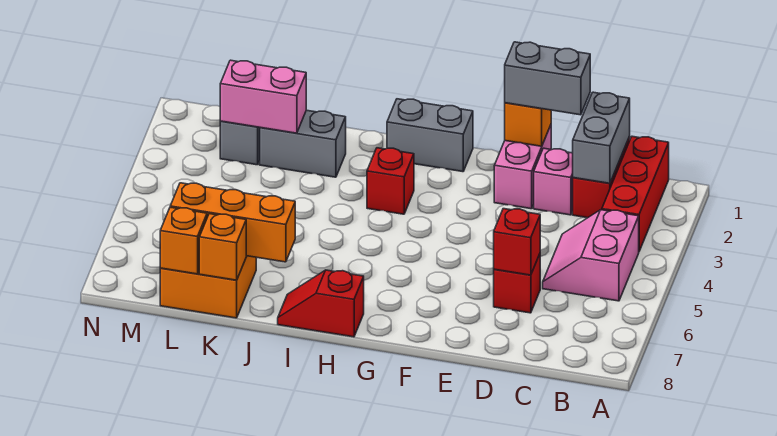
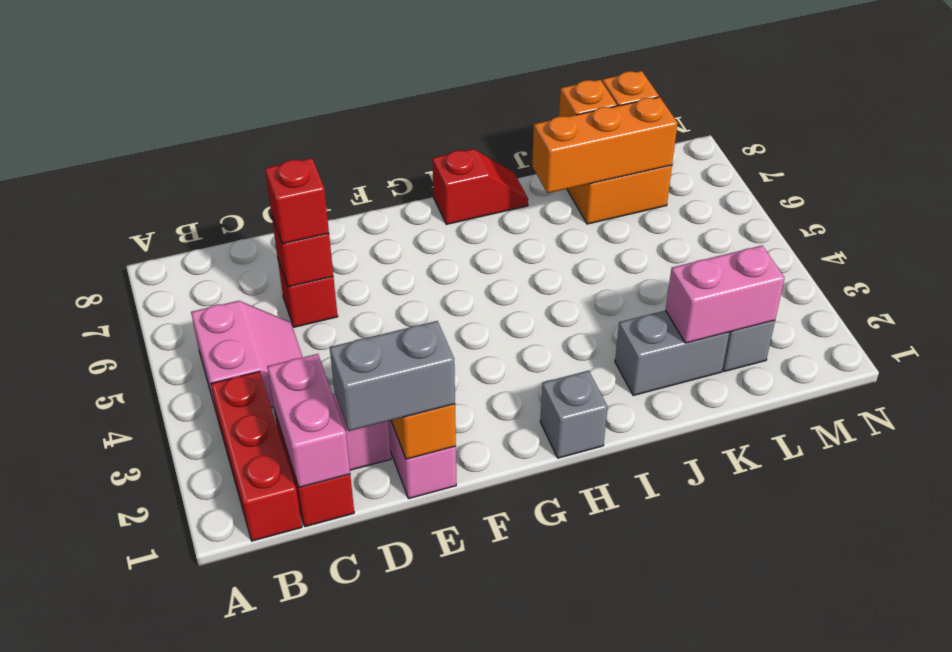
grey brick C1:C2 level 2 -> pink brick C1:C2 level 2
grey brick G1:H1 level 1 -> grey brick H1 level 1
red brick H3 level 1 -> red brick D6 level 3

